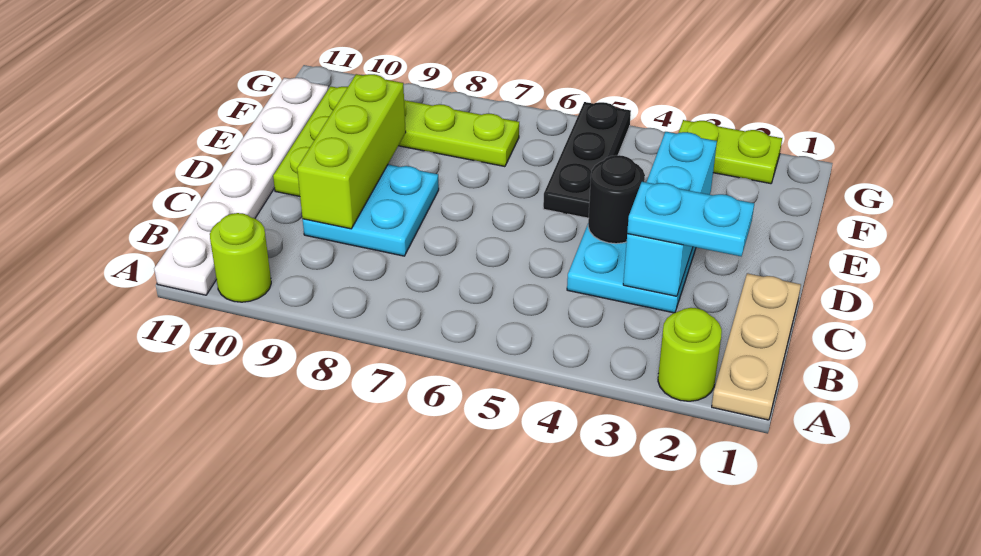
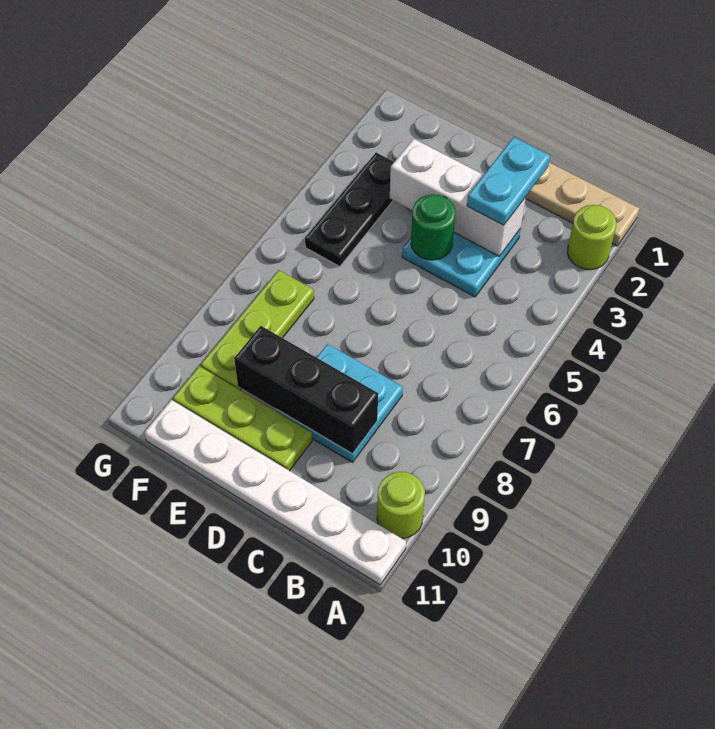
cyan brick C3:E3 level 2 -> white brick C3:E3 level 2
lime brick C9:E9 level 2 -> black brick C9:E9 level 2
black round brick D4 level 2 -> green round brick D4 level 2
black plate E5:G5 level 1 -> black plate F3:F5 level 1
lime plate G2:G3 level 1 -> none

